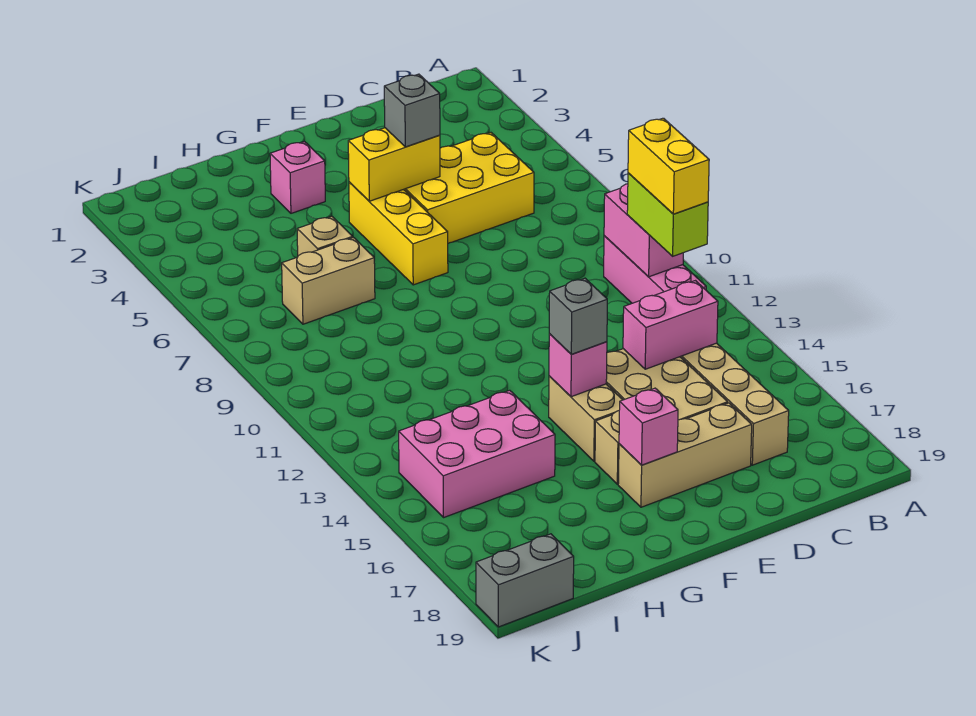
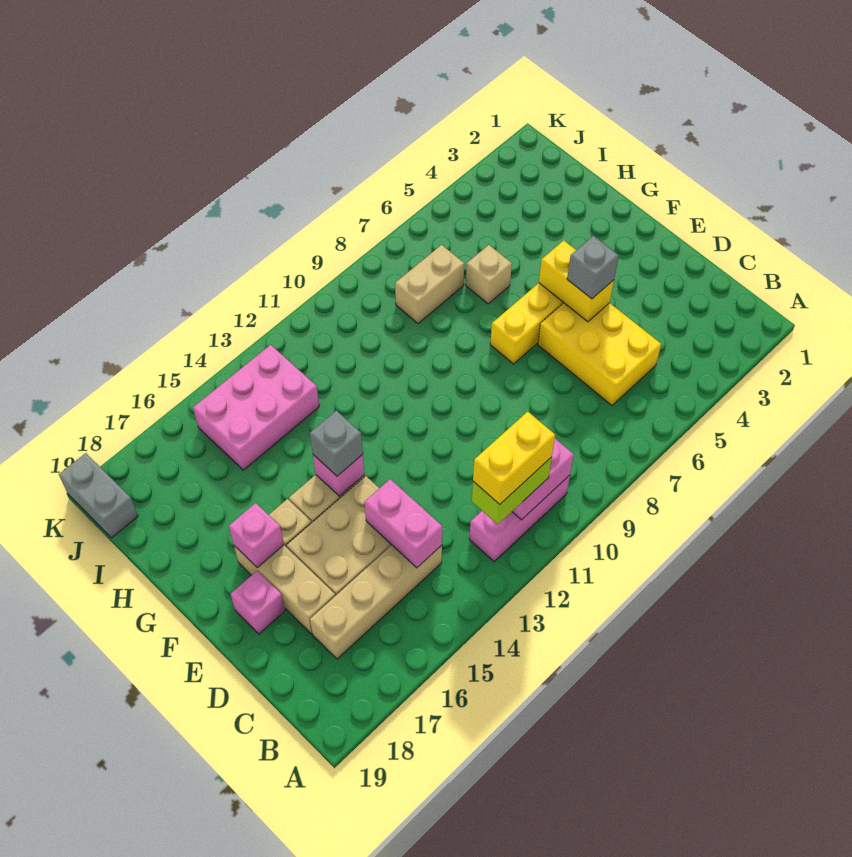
pink brick G3 level 1 -> pink brick E18 level 1
tan brick H7:I7 level 1 -> tan brick I7:I8 level 1
pink brick H14:J15 level 1 -> pink brick I13:J15 level 1

